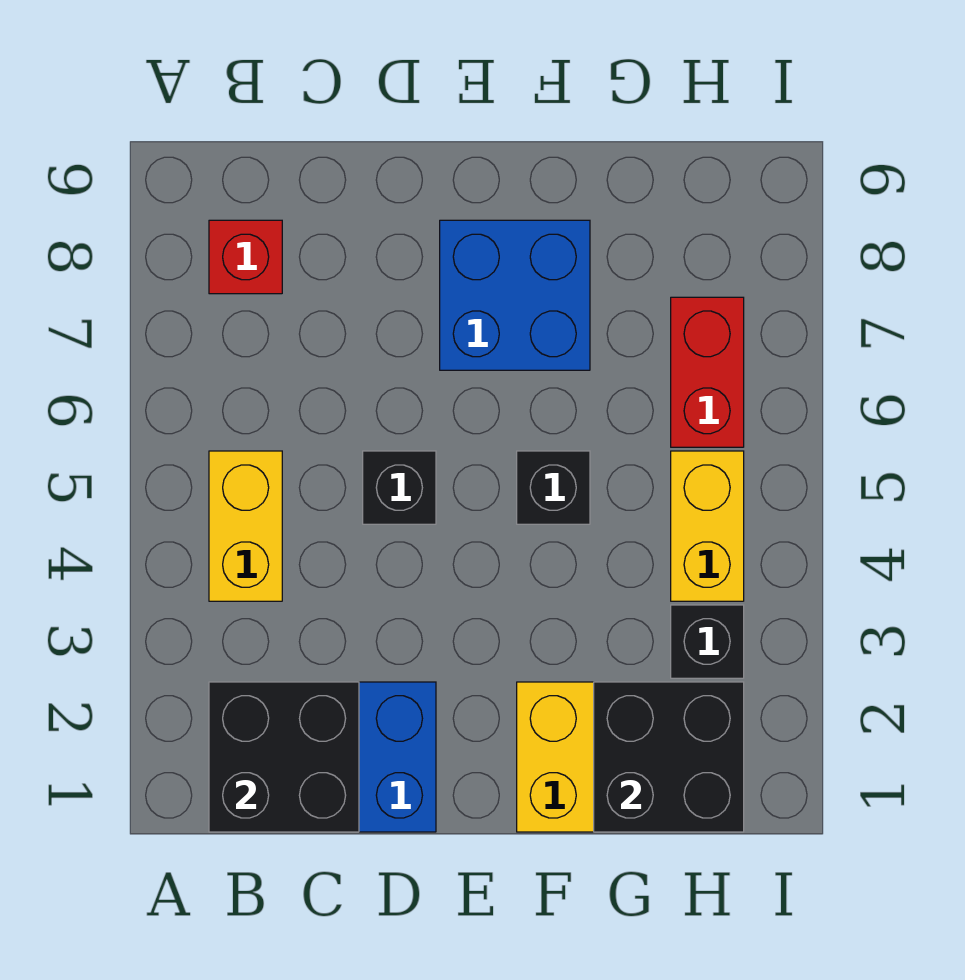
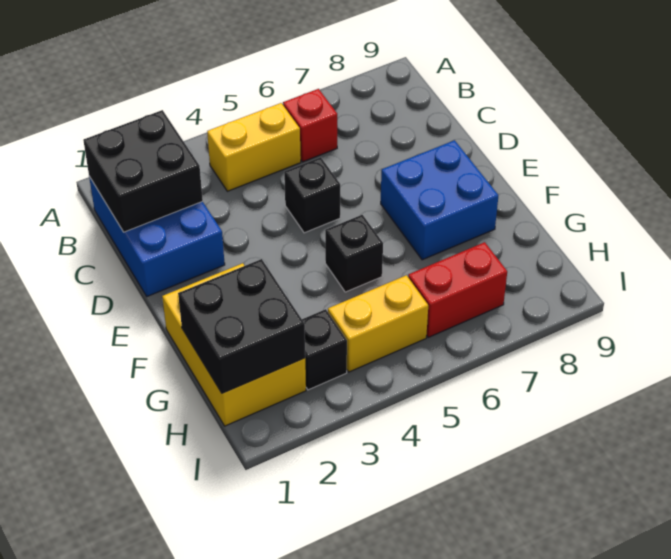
red brick B8 level 1 -> red brick B6 level 1

